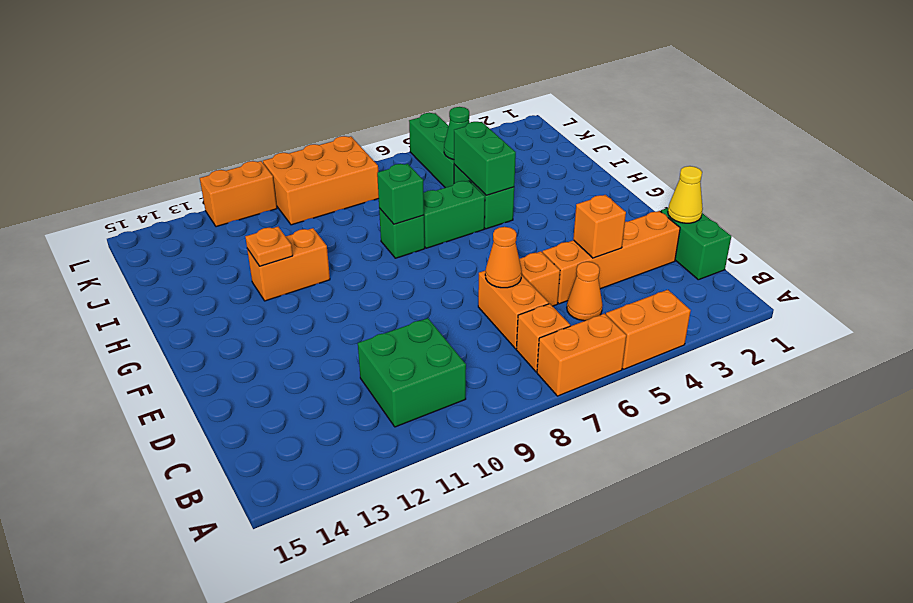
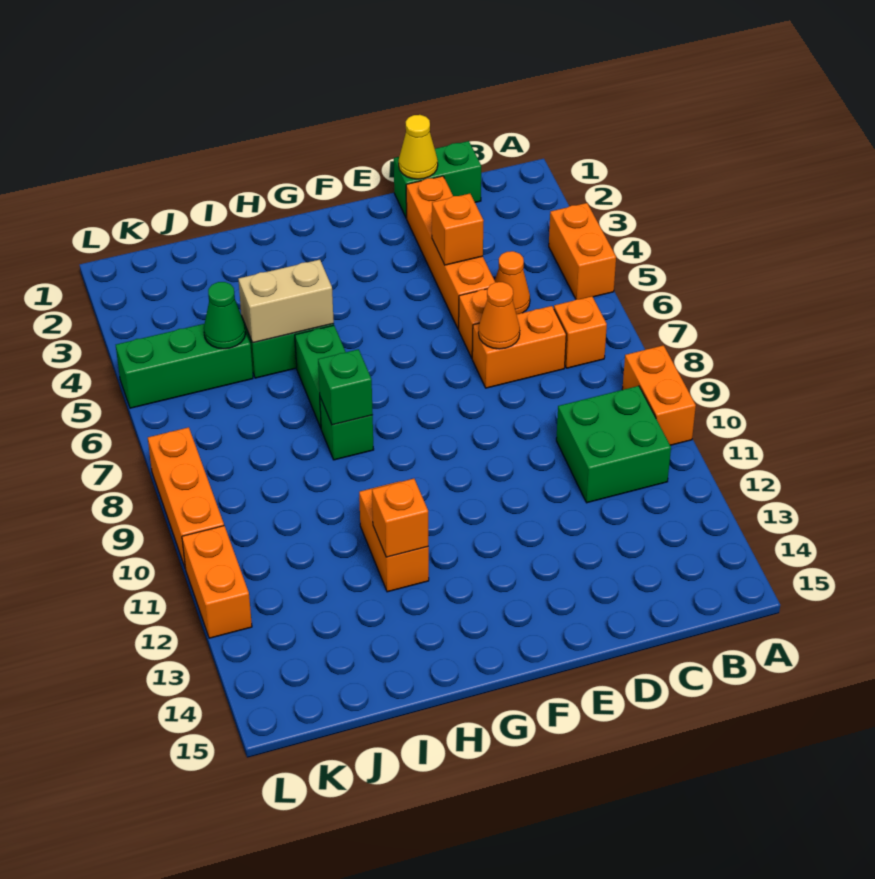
orange brick A6:A7 level 1 -> orange brick A9:A10 level 1
green brick H5:I5 level 2 -> tan brick H5:I5 level 2
orange plate H12 level 2 -> orange brick H12 level 2
orange brick K8:L10 level 1 -> orange brick L8:L10 level 1

